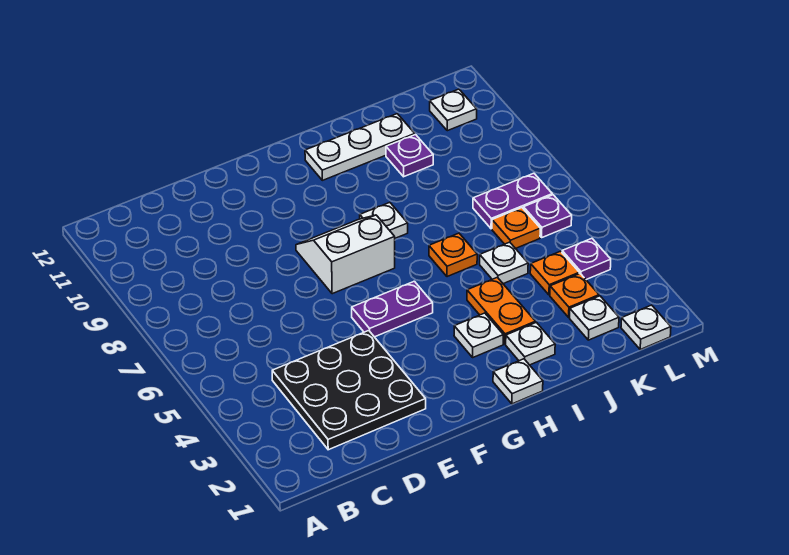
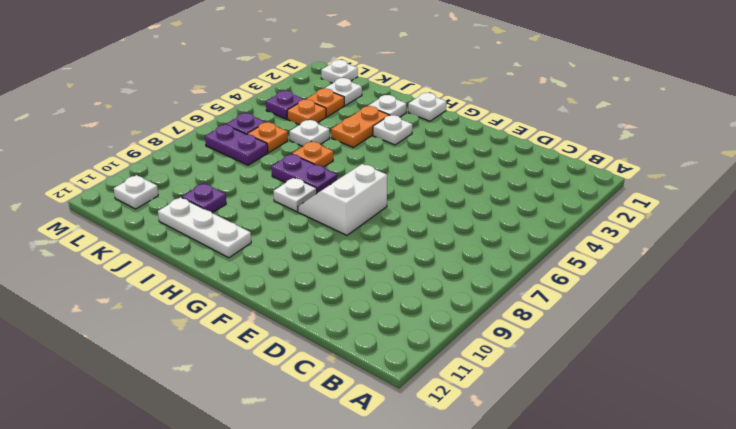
black plate C2:E4 level 1 -> none
purple plate F5:G5 level 1 -> purple plate H7:I7 level 1
white slope F7:G8 level 1 top 7 -> white slope F7:G8 level 1 top F

